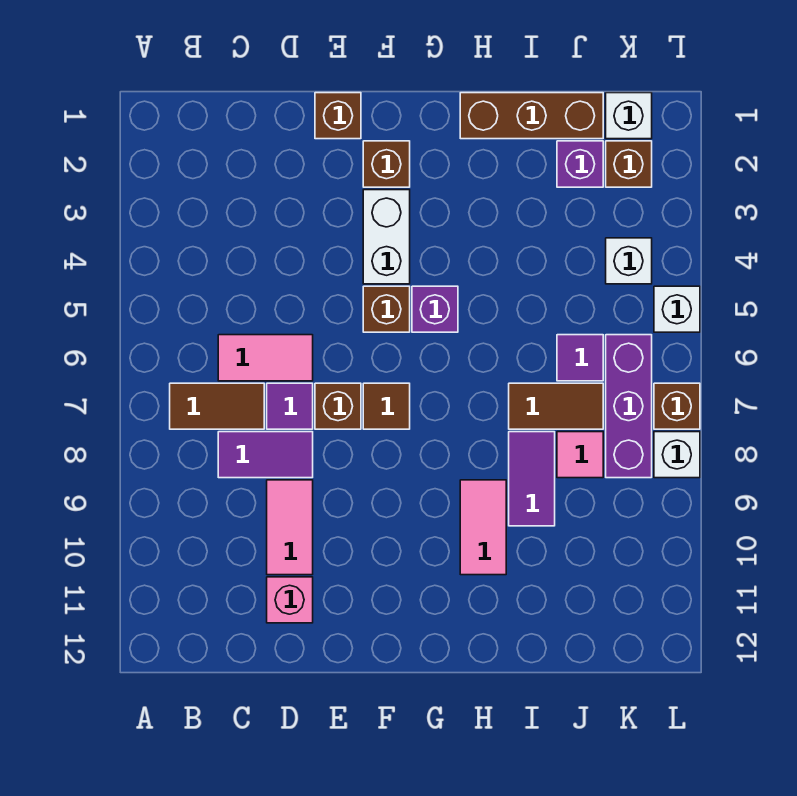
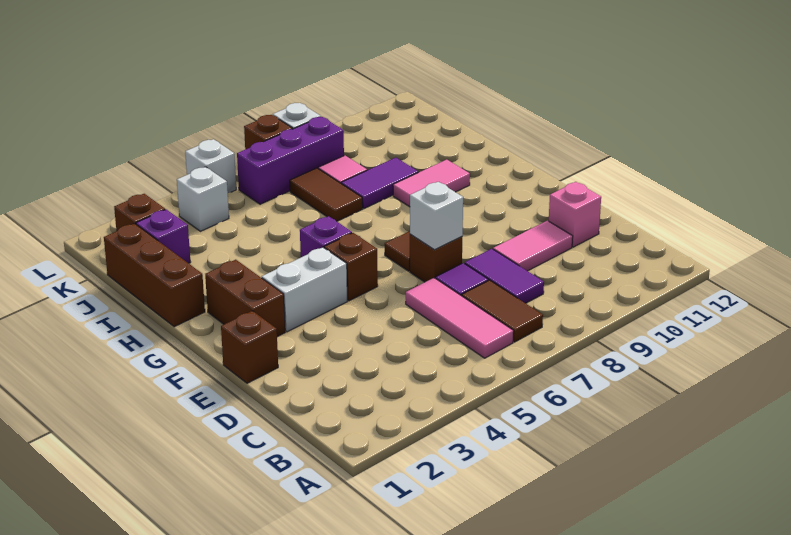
pink tile C6:D6 level 1 -> pink tile B6:D6 level 1
brown brick F2 level 1 -> brown brick F2:G2 level 1
purple tile J6 level 1 -> none
white brick K1 level 1 -> white brick E7 level 2

